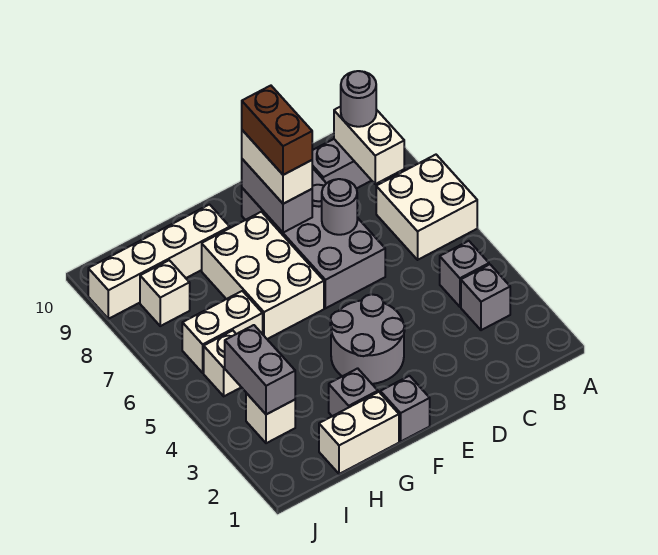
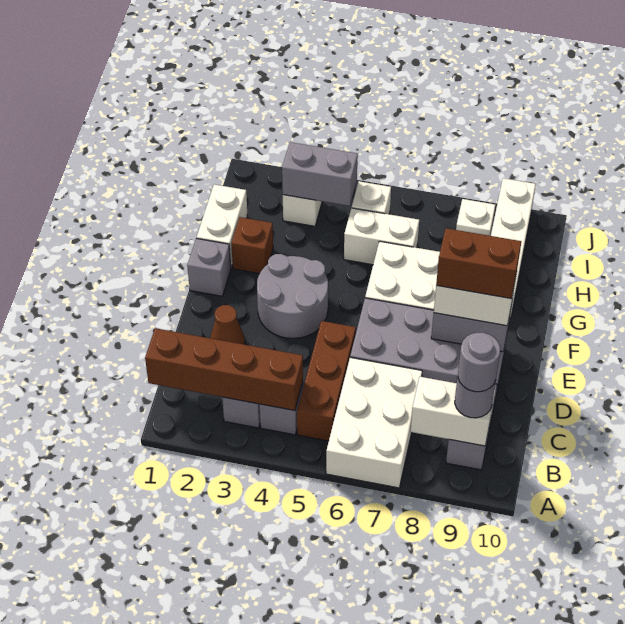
white brick A6:B7 level 1 -> white brick A6:C7 level 1
none -> brown brick B1:B4 level 2
none -> brown brick B5:D5 level 1
none -> brown cone D2 level 1
grey round brick D7 level 2 -> grey round brick B9 level 4
grey brick G2 level 1 -> brown brick G2 level 1
white brick H6:I6 level 1 -> white brick H5:H6 level 1

